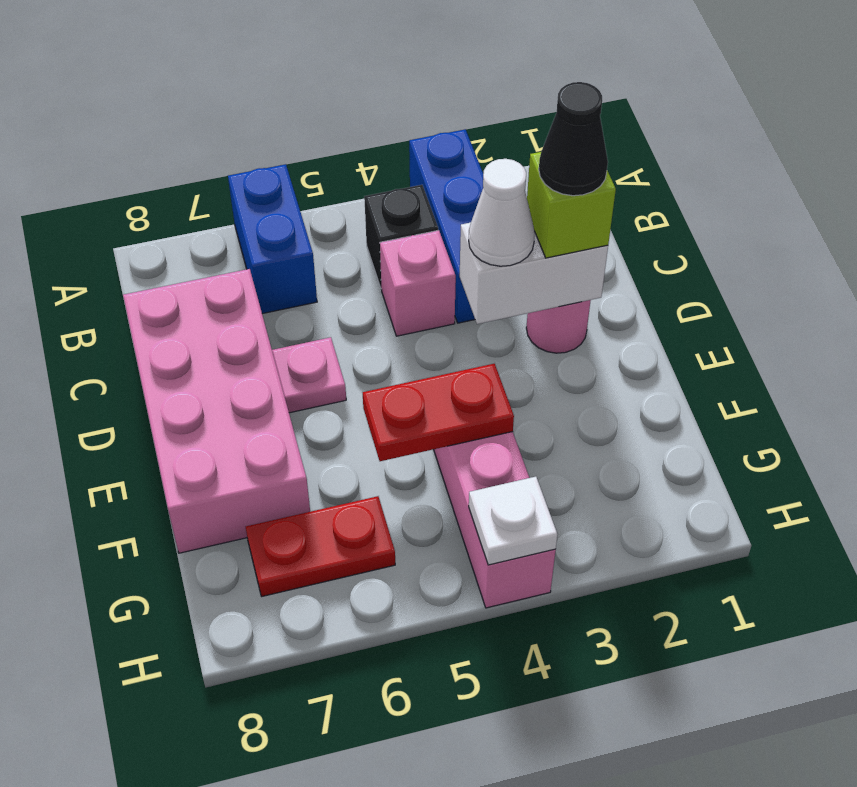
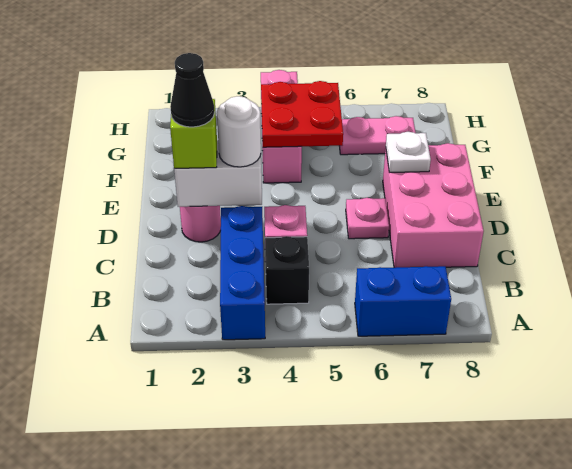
blue brick A6:B6 level 1 -> blue brick A6:A7 level 1
pink brick C7:F8 level 1 -> pink brick C7:E8 level 1
white cone D3 level 3 -> white round brick D3 level 3
red plate F4:F5 level 2 -> red plate F4:G5 level 2
red plate G6:G7 level 1 -> pink plate G6:G7 level 1
white plate H4 level 2 -> white plate E7 level 2

